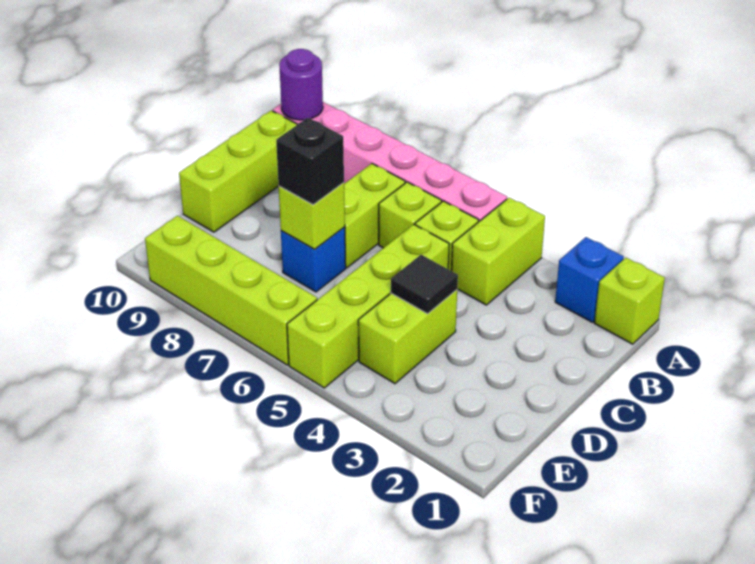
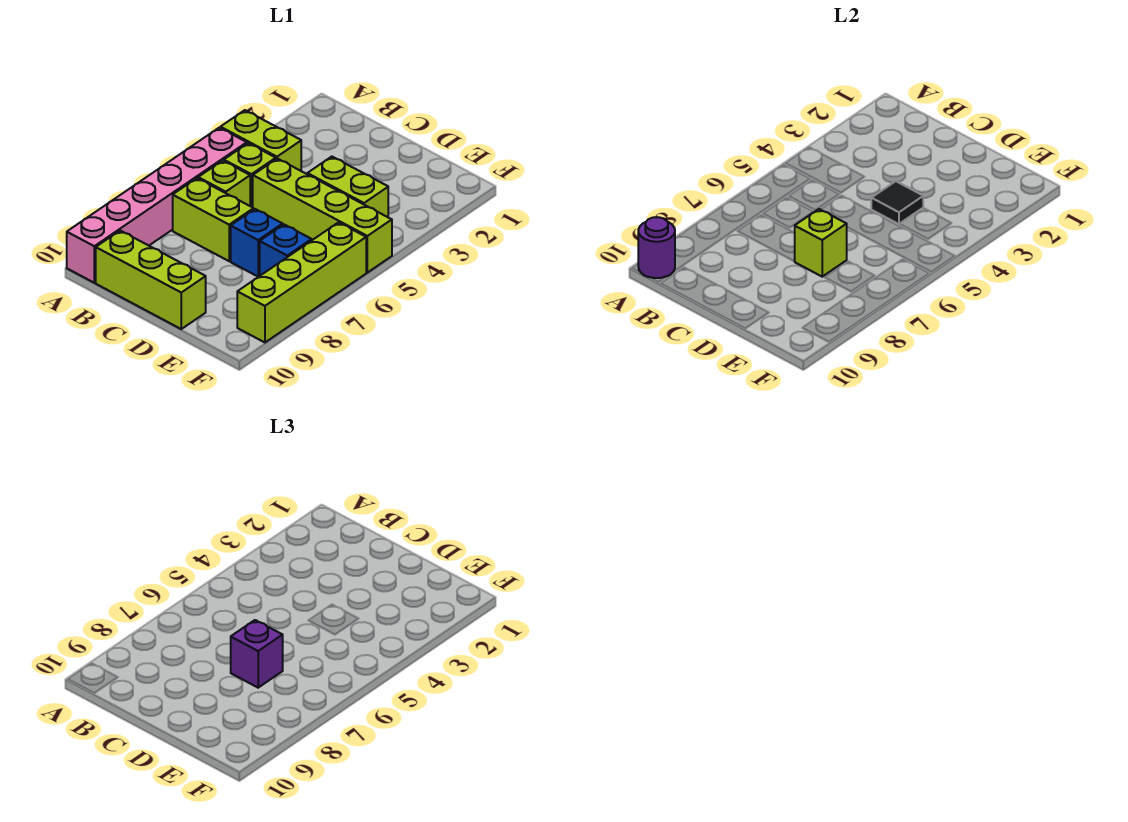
lime brick A1 level 1 -> none
blue brick A2 level 1 -> blue brick E7 level 1
black brick D7 level 3 -> purple brick D7 level 3

